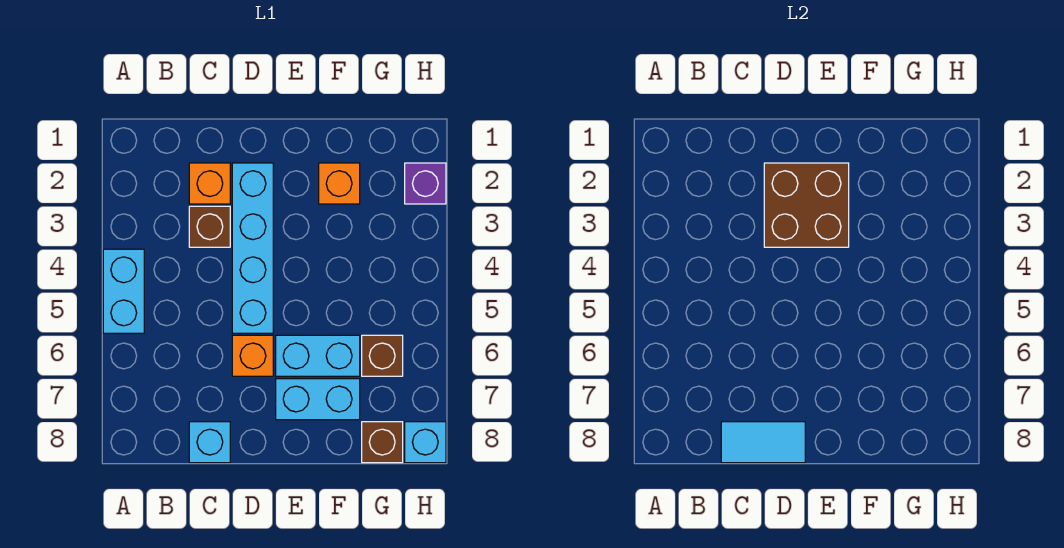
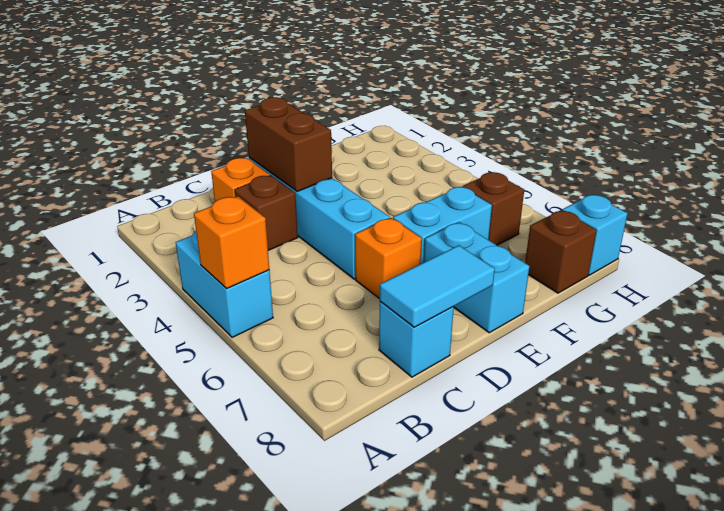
brown brick D2:E3 level 2 -> brown brick D2:D3 level 2
cyan brick E7:F7 level 1 -> cyan brick E7:E8 level 1
orange brick F2 level 1 -> orange brick A5 level 2
purple brick H2 level 1 -> none

